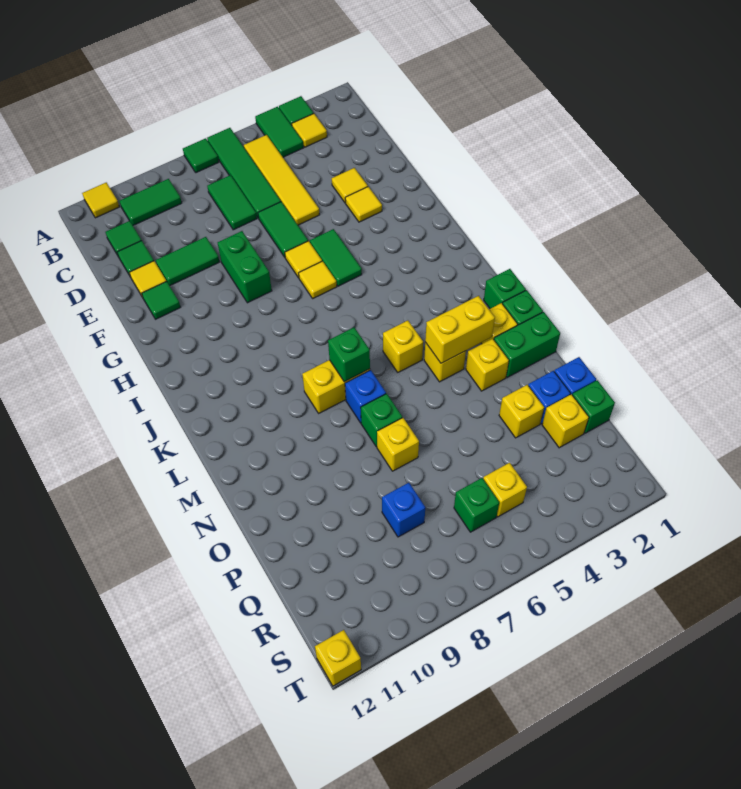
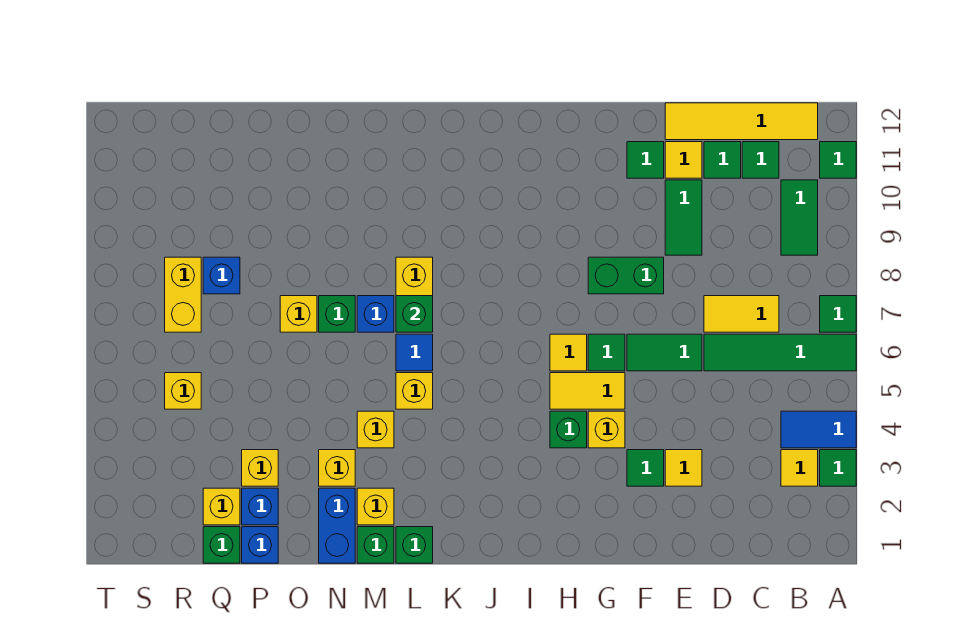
green tile A4:B4 level 1 -> blue tile A4:B4 level 1
yellow tile A11 level 1 -> green tile A11 level 1
yellow tile B5:E5 level 1 -> yellow tile B12:E12 level 1
green tile C7:D7 level 1 -> yellow tile C7:D7 level 1
yellow tile F3 level 1 -> green tile F3 level 1
green tile G5:H5 level 1 -> yellow tile G5:H5 level 1
yellow tile G6 level 1 -> green tile G6 level 1
none -> blue tile L6 level 1
yellow brick M3:M4 level 2 -> yellow brick R7:R8 level 1
green brick N1:N2 level 1 -> blue brick N1:N2 level 1
green brick R6 level 1 -> green brick H4 level 1
yellow brick T12 level 1 -> yellow brick G4 level 1

